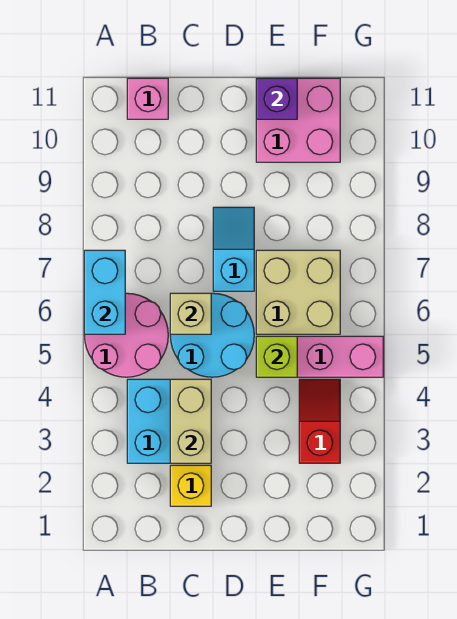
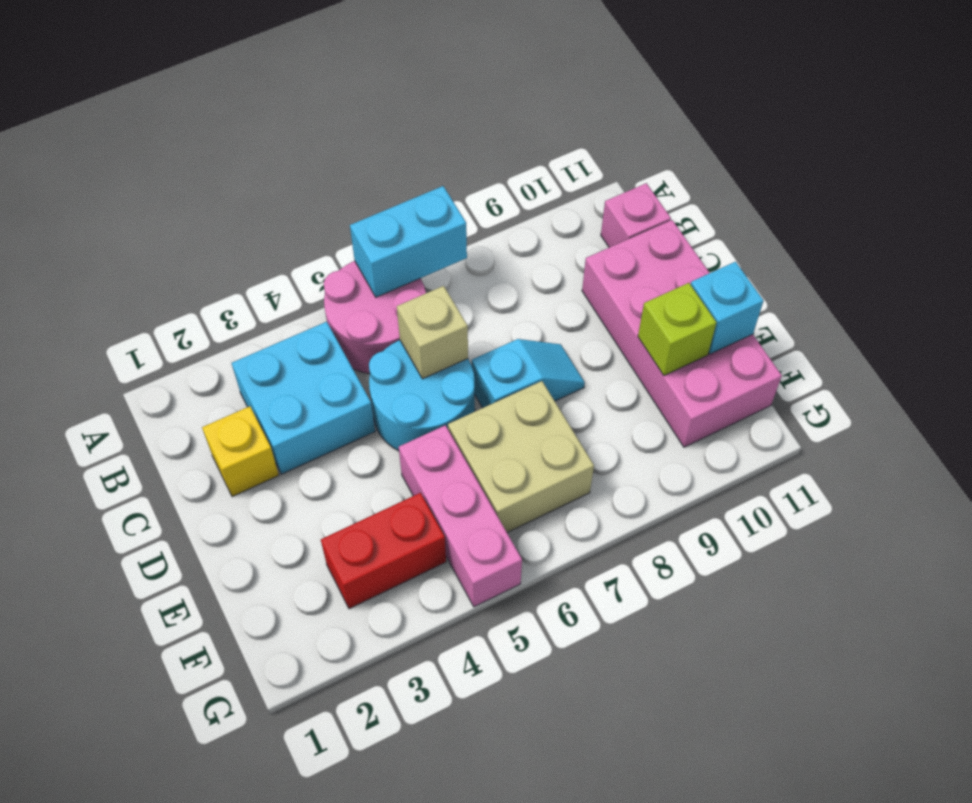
tan brick C3:C4 level 2 -> none
lime brick E5 level 2 -> lime brick E10 level 2
pink brick E10:F11 level 1 -> pink brick C10:F11 level 1
purple brick E11 level 2 -> cyan brick E11 level 2
red slope F3:F4 level 1 top 3 -> red brick F3:F4 level 1

